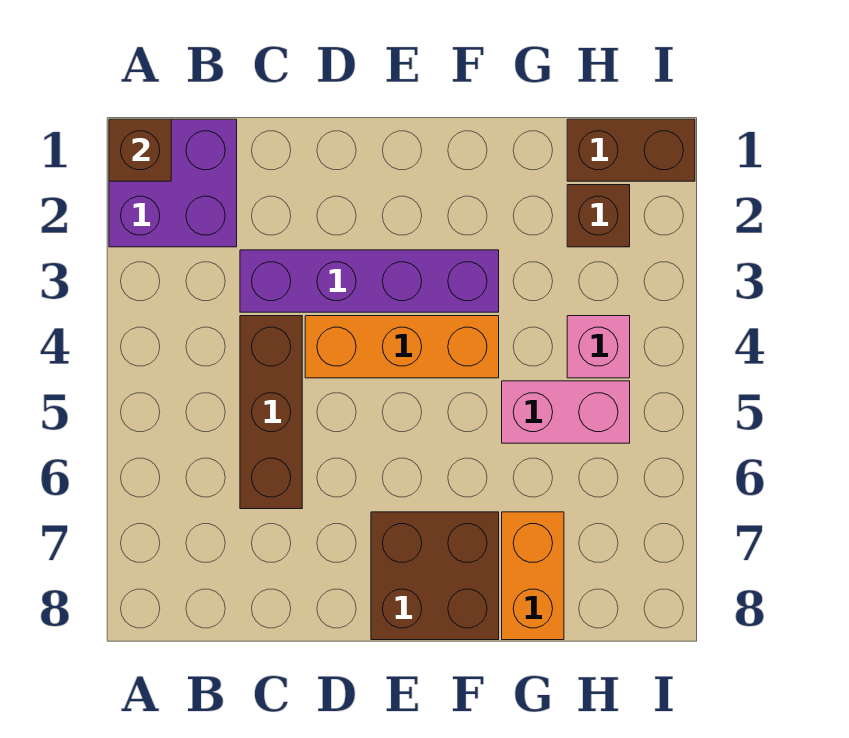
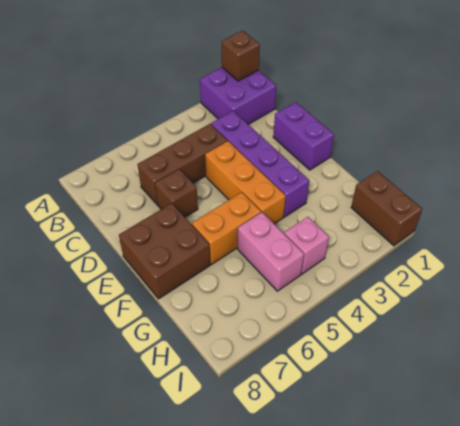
none -> purple brick D1:E1 level 1
orange brick G7:G8 level 1 -> orange brick F5:F6 level 1
brown brick H2 level 1 -> brown brick D6 level 1

